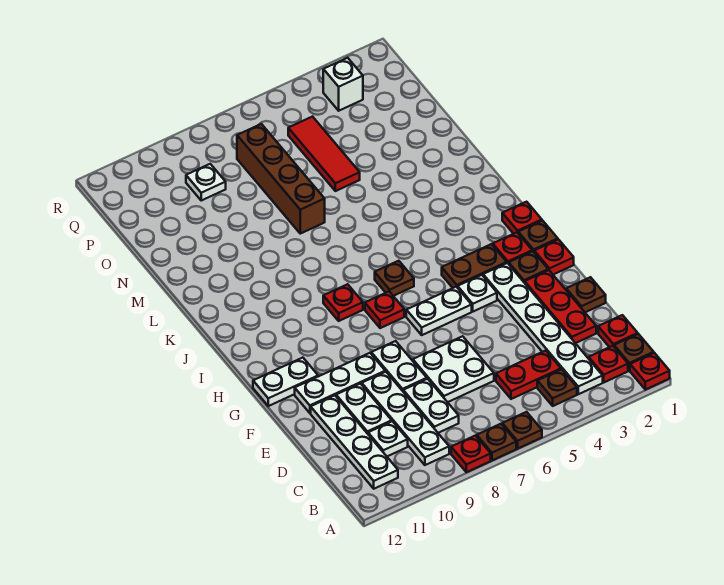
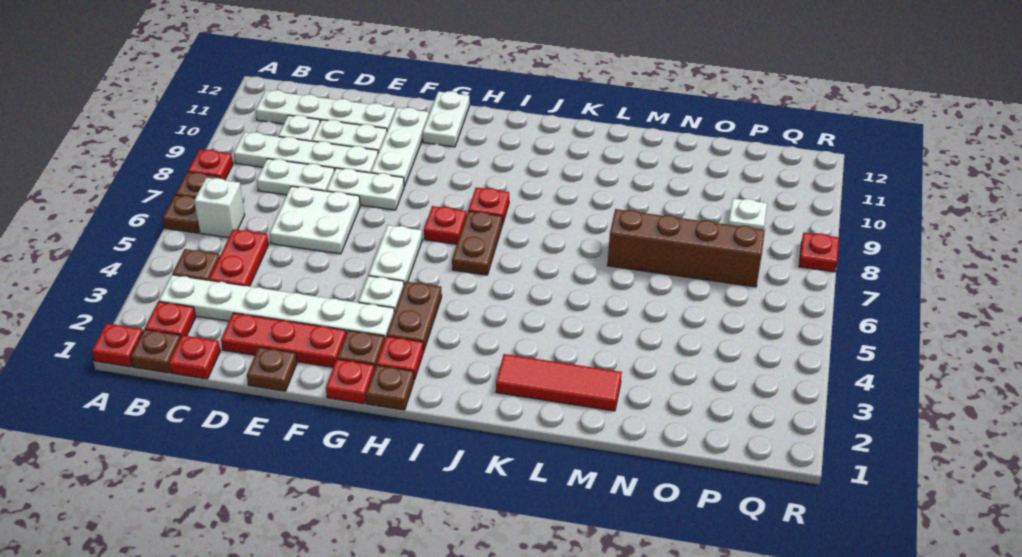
red plate I1 level 1 -> red plate R8 level 1
brown plate I6 level 1 -> brown plate I6:I7 level 1
red tile N5:P5 level 1 -> red tile K2:M2 level 1
white brick Q3 level 1 -> white brick B6 level 1

